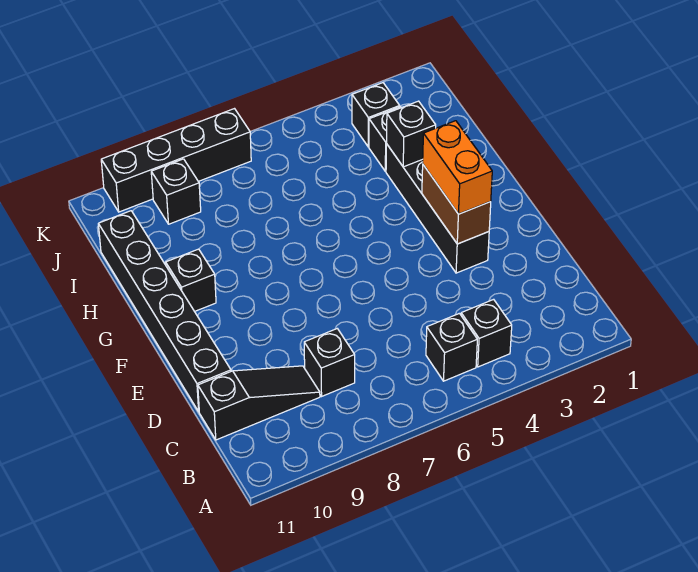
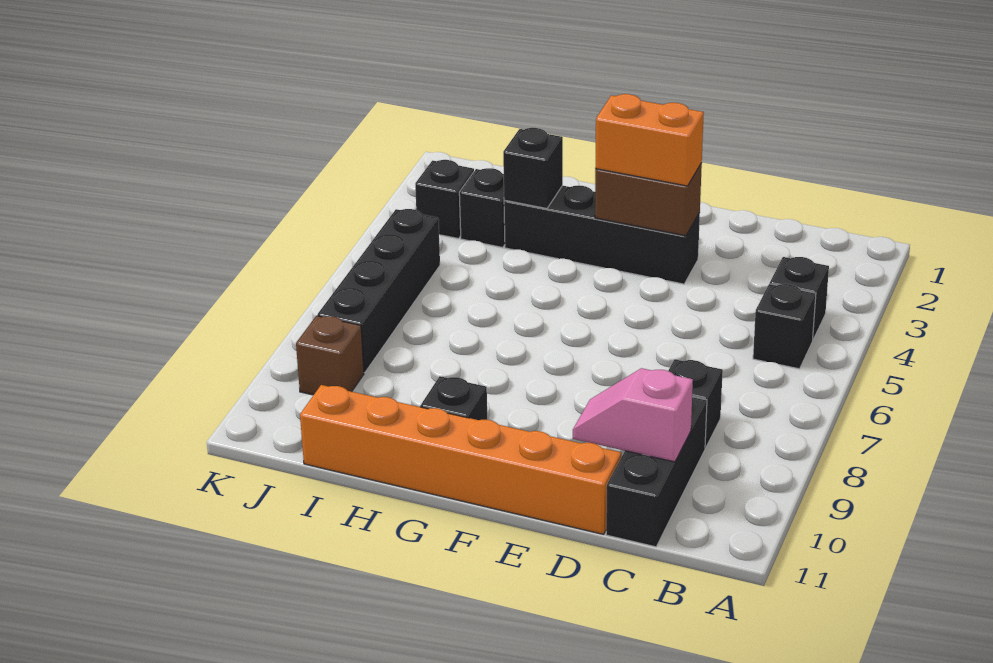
black slope C9:C11 level 1 top 11 -> black brick C9:C11 level 1
none -> pink slope C10:D10 level 2 top C
black brick D11:I11 level 1 -> orange brick D11:I11 level 1
black brick J9 level 1 -> brown brick J9 level 1
black brick K7:K10 level 1 -> black brick J5:J8 level 1

